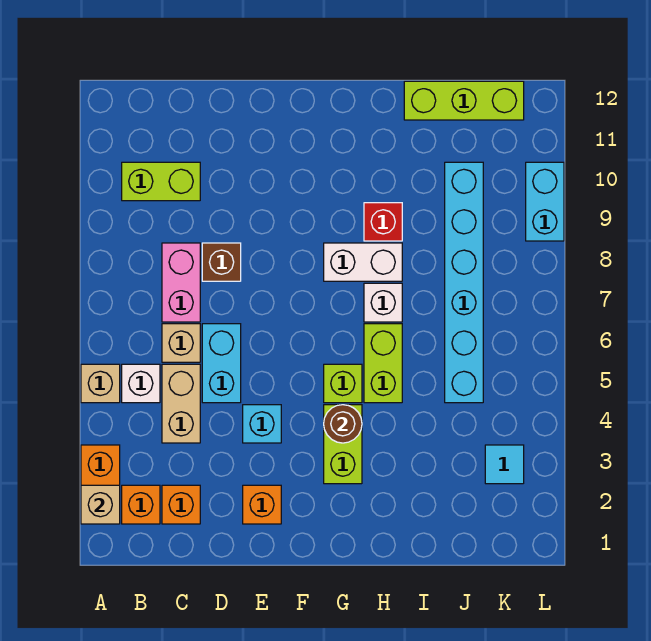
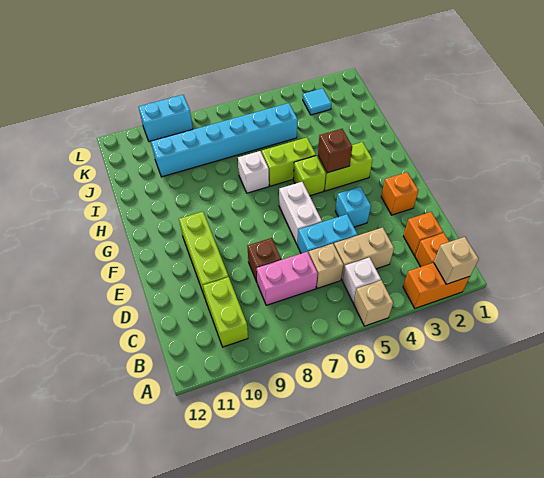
brown round brick G4 level 2 -> brown brick G4 level 2
white brick G8:H8 level 1 -> white brick E6:F6 level 1
red brick H9 level 1 -> none
lime brick I12:K12 level 1 -> lime brick D10:F10 level 1

